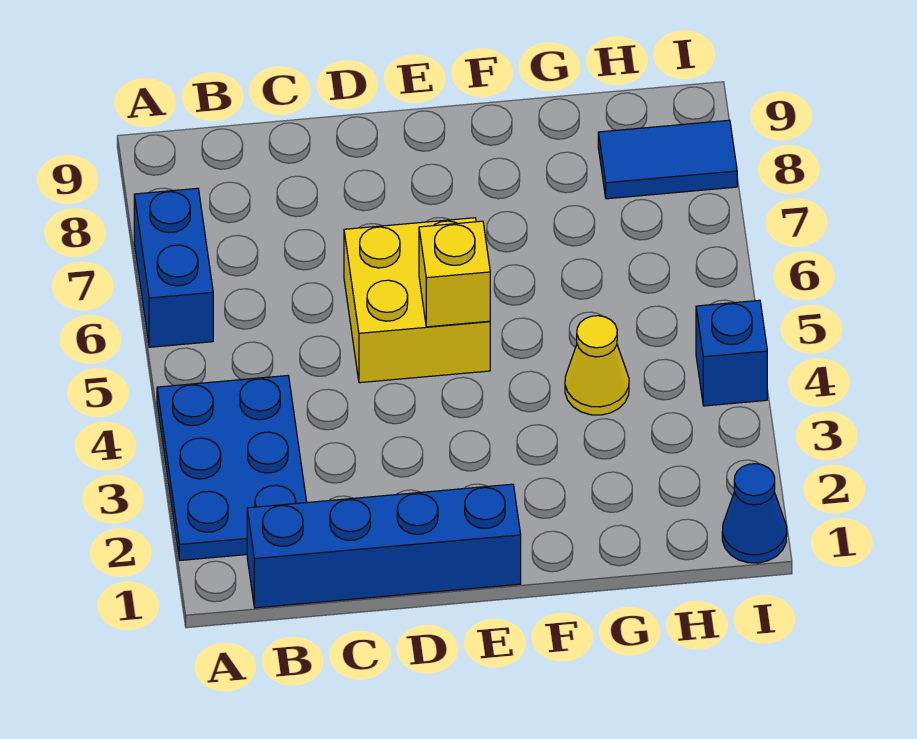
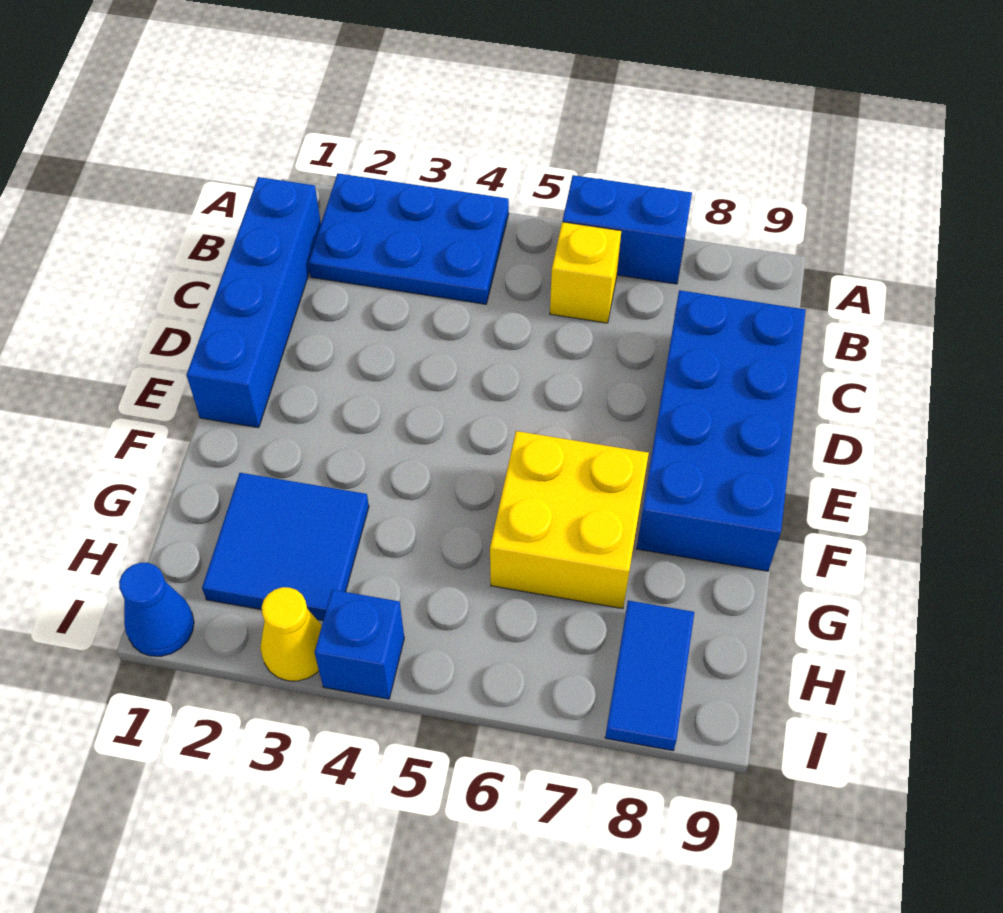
none -> blue brick C8:F9 level 1
yellow brick D5:E6 level 1 -> yellow brick F6:G7 level 1
yellow brick E5 level 2 -> yellow brick B6 level 1
none -> blue tile G2:H3 level 1
yellow cone G4 level 1 -> yellow cone I3 level 1

